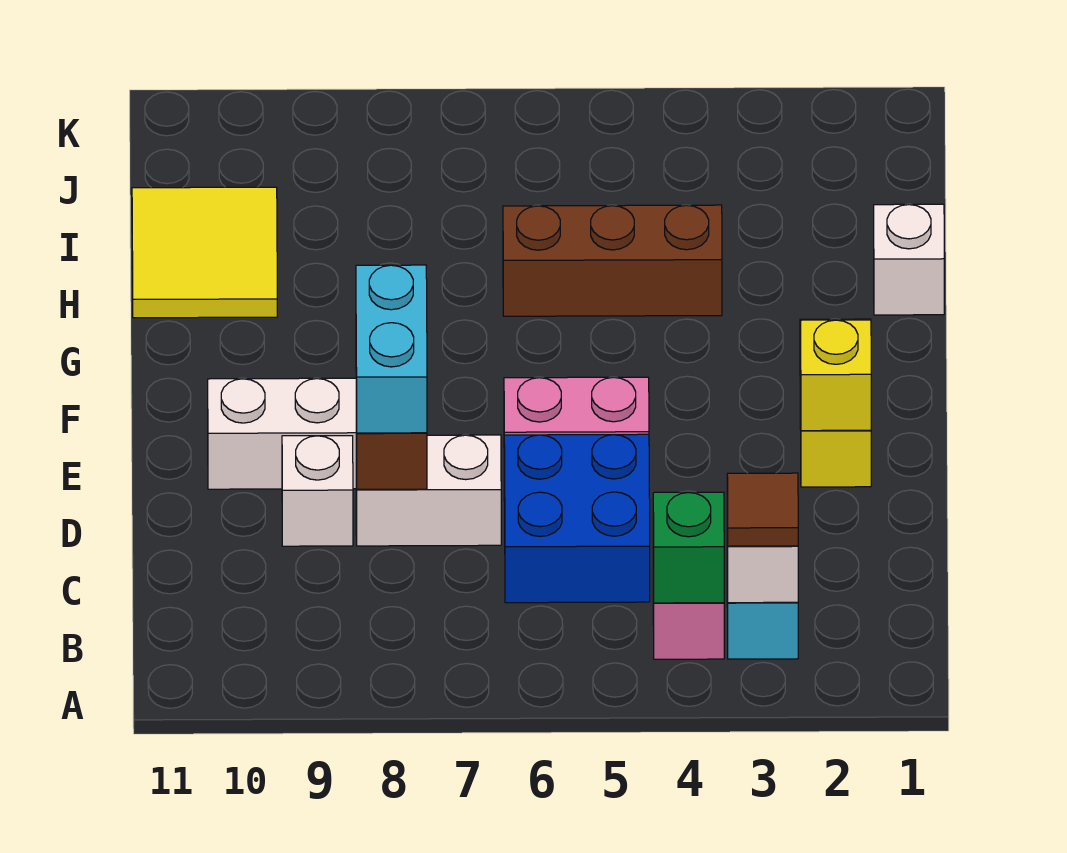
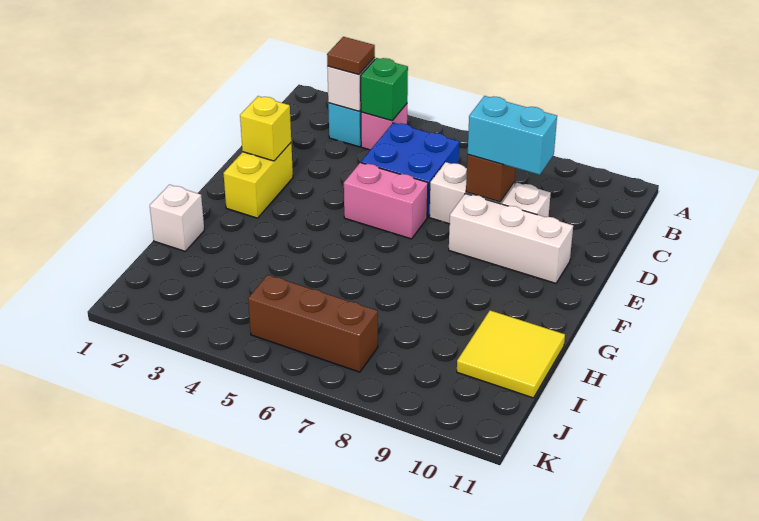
cyan brick D8:E8 level 3 -> cyan brick D8:D9 level 3
brown brick H4:H6 level 1 -> brown brick J5:J7 level 1

